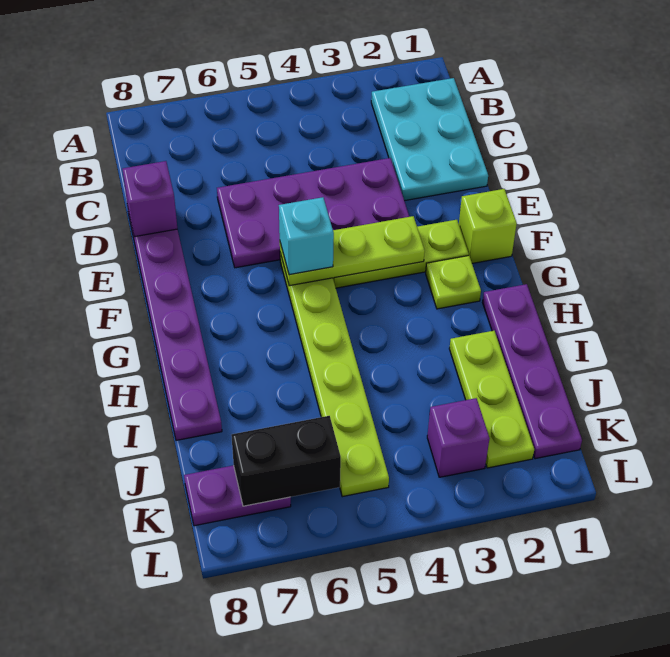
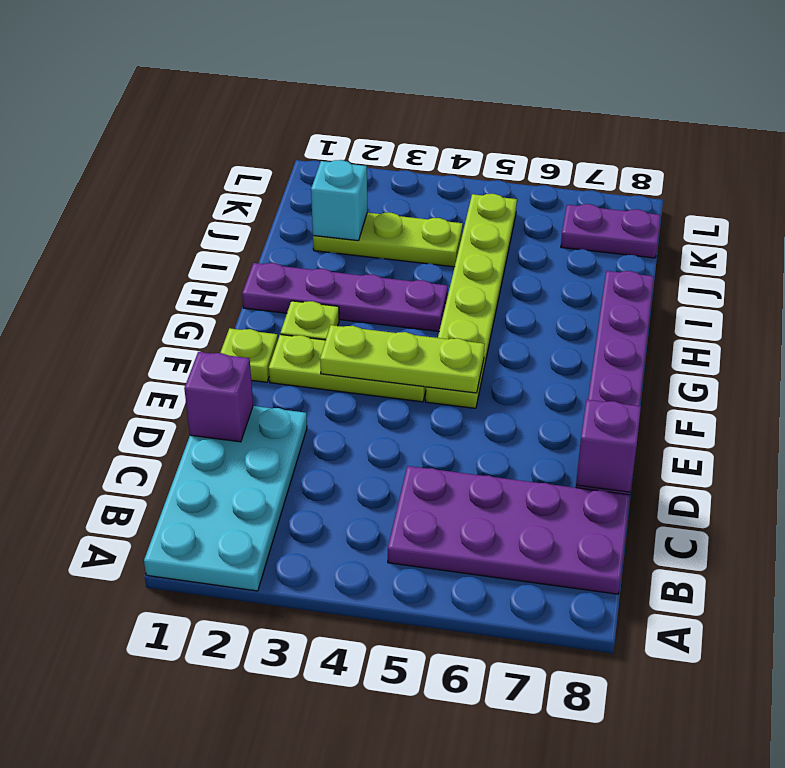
cyan plate B1:D2 level 1 -> cyan plate A1:D2 level 1
purple plate D3:E6 level 1 -> purple plate B5:C8 level 1
lime brick F1 level 1 -> lime plate F1 level 1
cyan brick F5 level 3 -> cyan brick J2 level 2
purple plate H1:K1 level 1 -> purple plate H1:H4 level 1
lime plate I2:K2 level 1 -> lime plate J2:J4 level 1
purple brick K3 level 1 -> purple brick D1 level 2
black brick K6:K7 level 2 -> none

